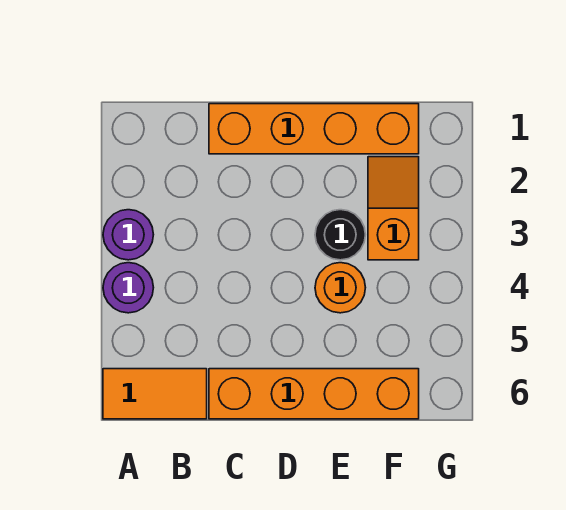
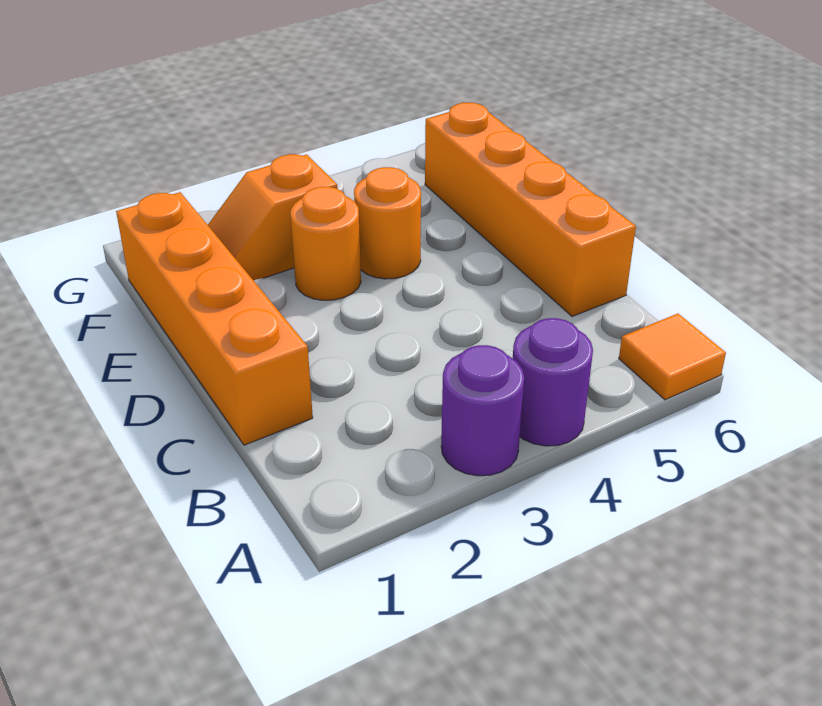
orange tile A6:B6 level 1 -> orange tile A6 level 1
black round brick E3 level 1 -> orange round brick E3 level 1

